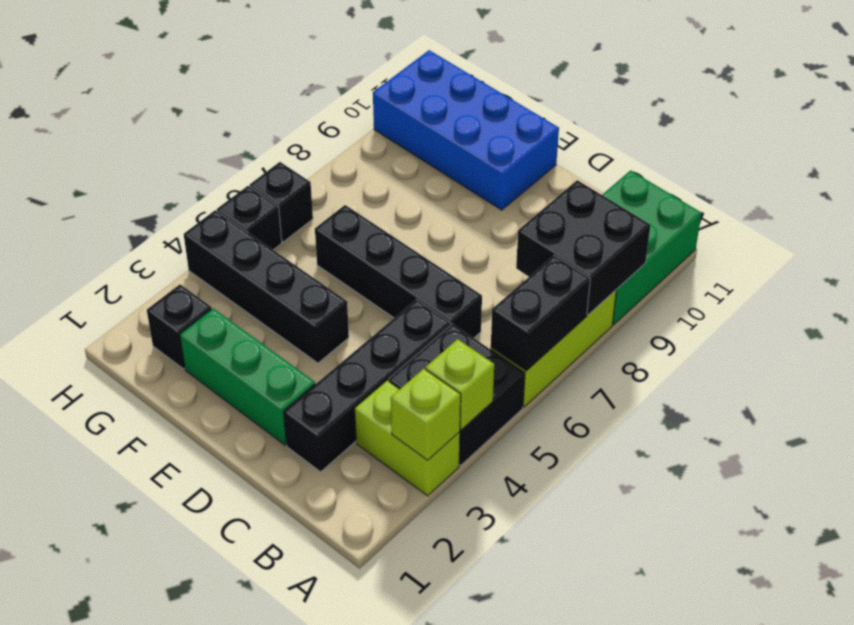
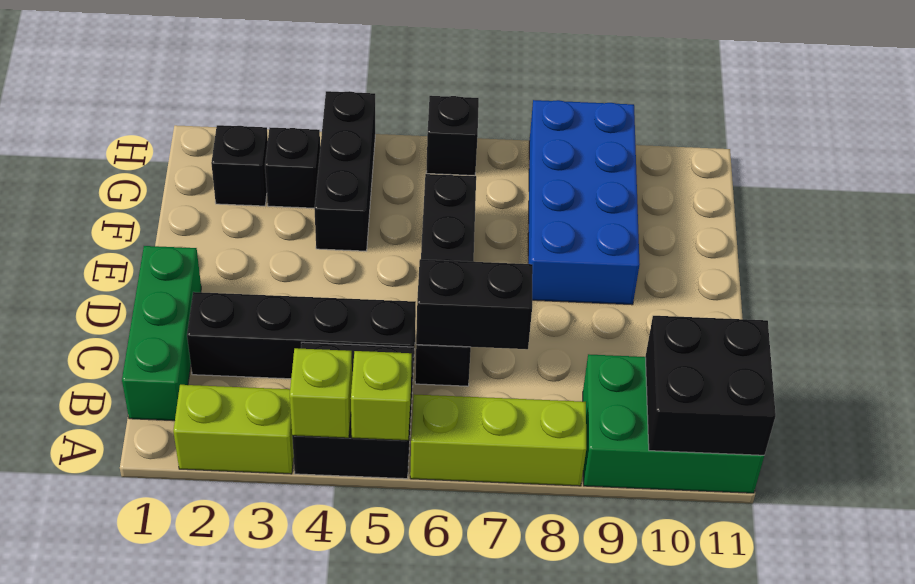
lime brick A3:B3 level 1 -> lime brick A2:A3 level 1
lime brick A3 level 2 -> lime brick A5 level 2
black brick A6:A7 level 2 -> black brick C6:C7 level 2
black brick A8:B9 level 2 -> black brick A10:B11 level 2
green brick D2:F2 level 1 -> green brick B1:D1 level 1
black brick E4:H4 level 1 -> black brick F4:H4 level 1
blue brick E10:H11 level 1 -> blue brick E8:H9 level 1
black brick H5 level 1 -> black brick G3 level 1

